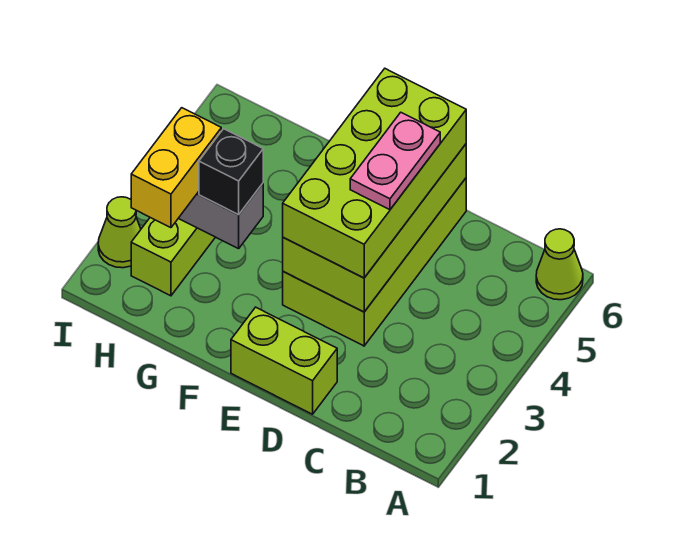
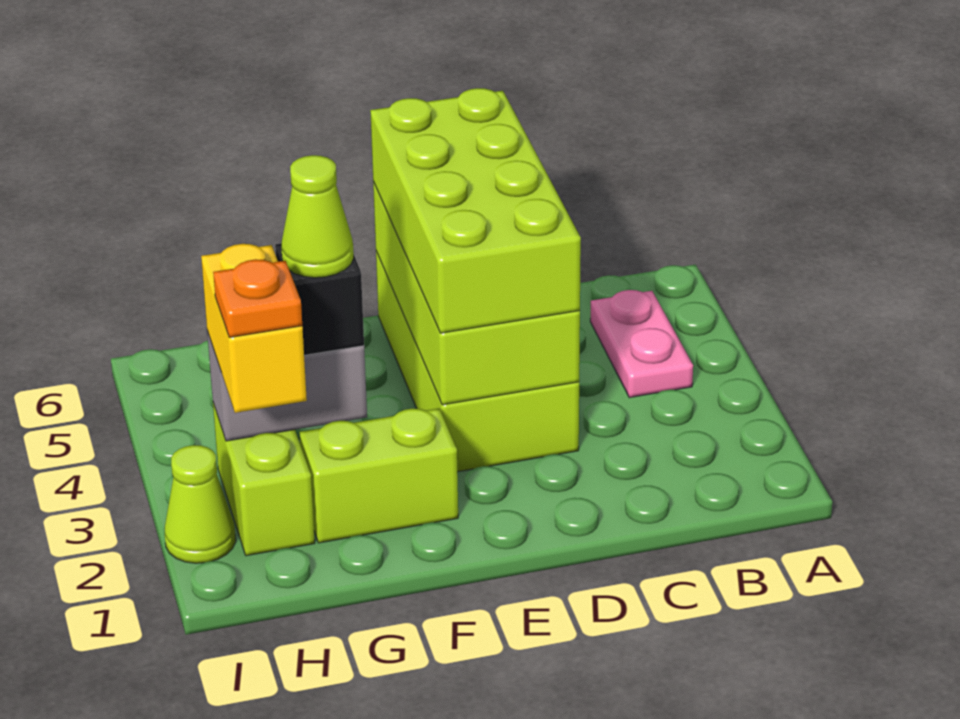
lime cone A6 level 1 -> lime cone G3 level 4
lime brick D1:E1 level 1 -> lime brick F2:G2 level 1
pink plate D4:D5 level 4 -> pink plate B4:B5 level 1
none -> orange plate H2 level 4

